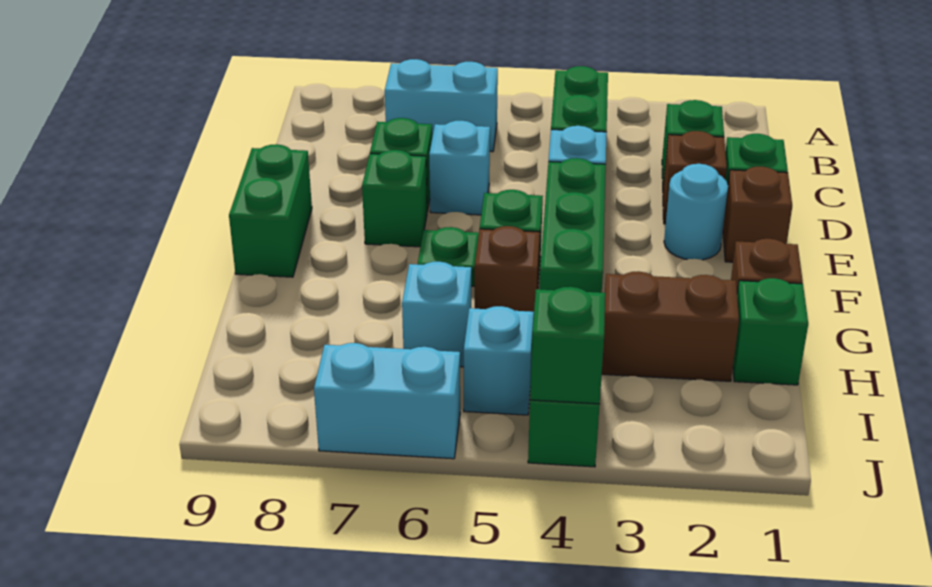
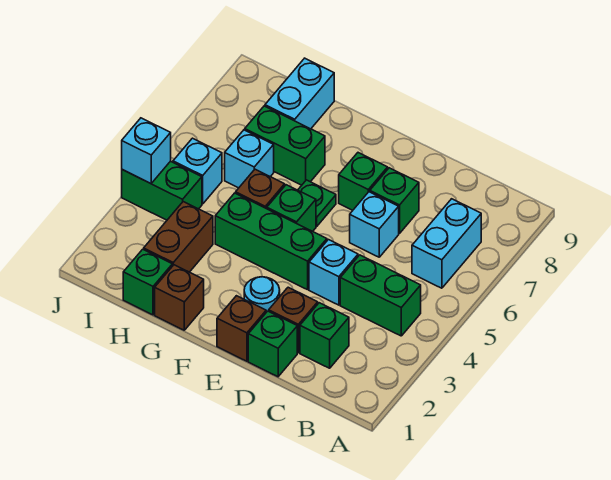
green brick E9:F9 level 1 -> green brick G7:H7 level 1
green brick J4 level 2 -> cyan brick J4 level 2
cyan brick J6:J7 level 1 -> cyan brick H8:H9 level 1

